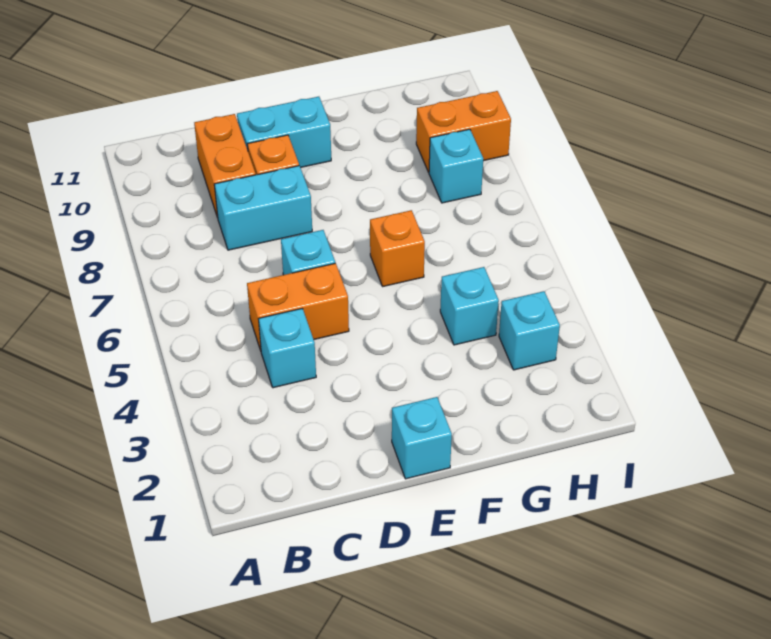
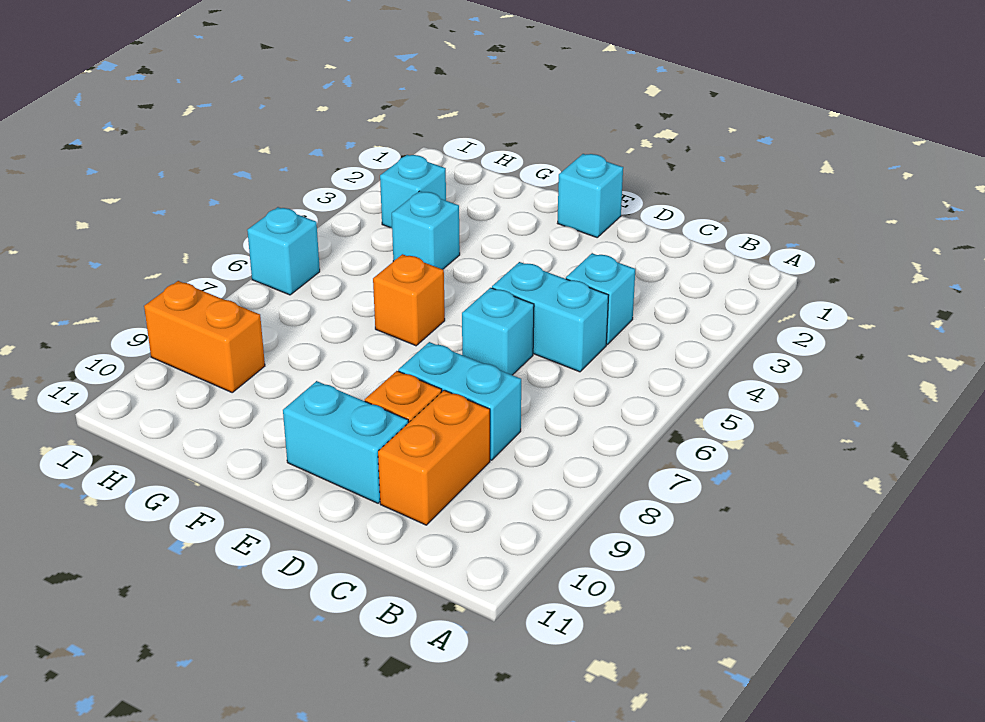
orange brick C5:D5 level 1 -> cyan brick C5:D5 level 1
cyan brick H8 level 1 -> cyan brick I6 level 1

